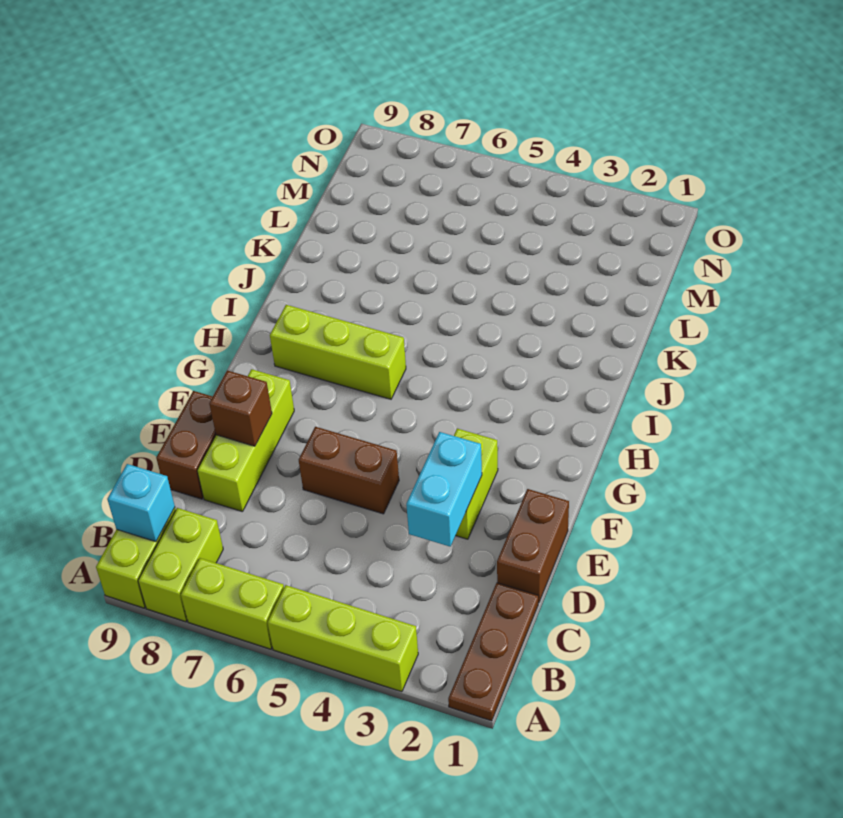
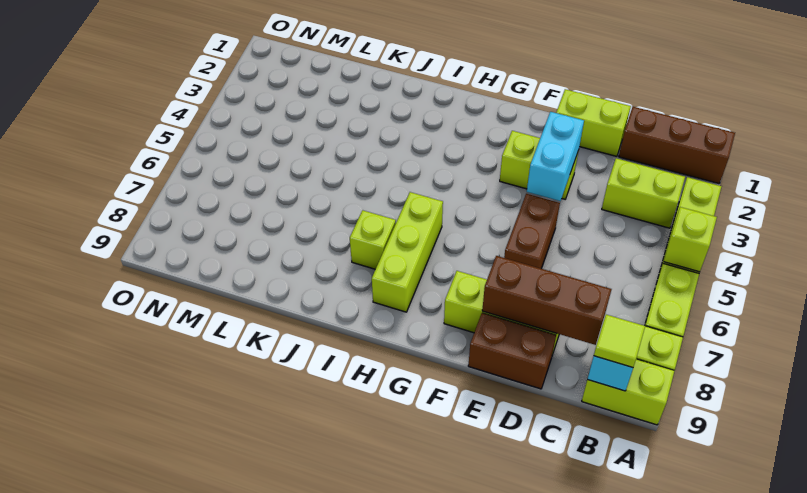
brown plate A1:C1 level 1 -> brown brick A1:C1 level 1
none -> lime brick A5 level 2
none -> lime brick B3:C3 level 1
none -> lime tile B9 level 3
brown brick D1:E1 level 1 -> lime brick D1:E1 level 1
cyan brick D3:E3 level 2 -> cyan brick E3:E4 level 2
brown brick E8 level 2 -> brown brick C8:E8 level 2
none -> lime brick I7 level 1

